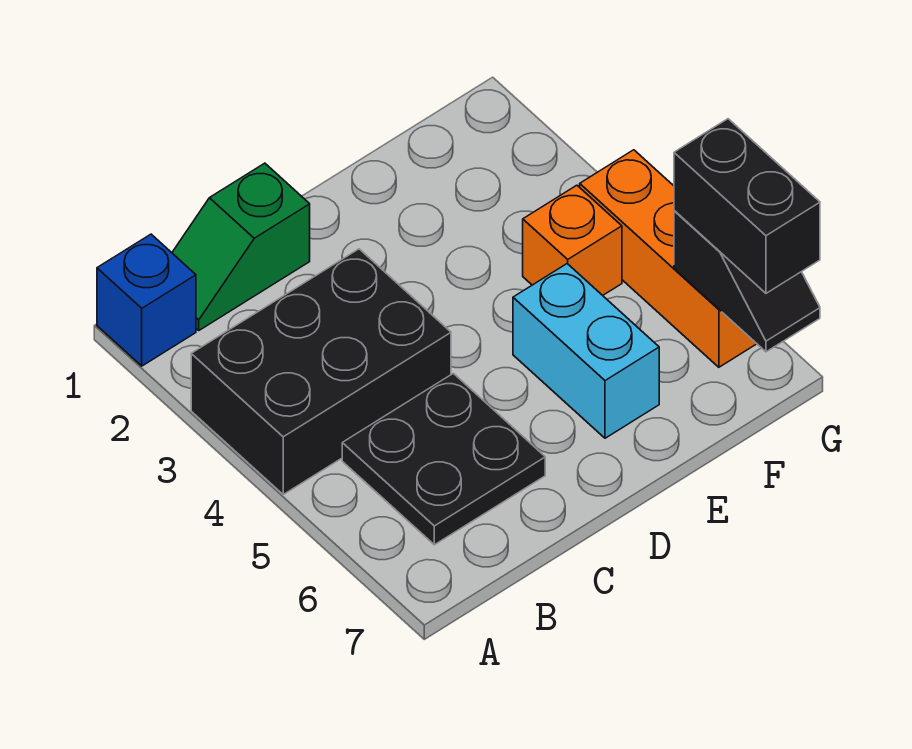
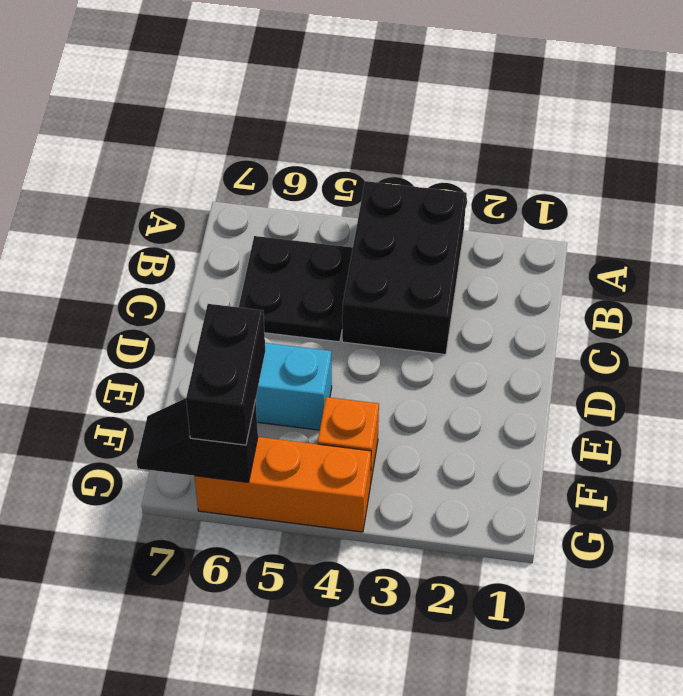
blue brick A1 level 1 -> none
green slope B1:C1 level 1 top C -> none
black brick G6:G7 level 3 -> black brick F6:G6 level 3

